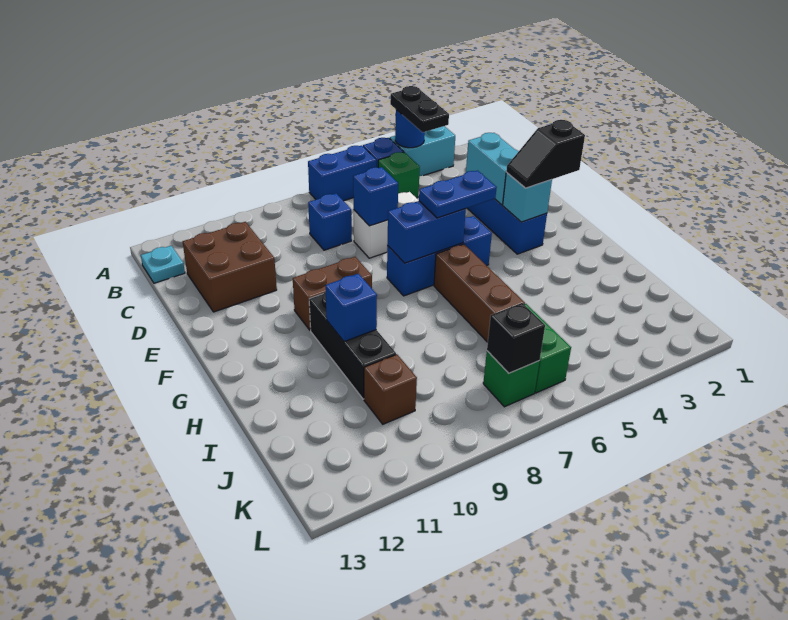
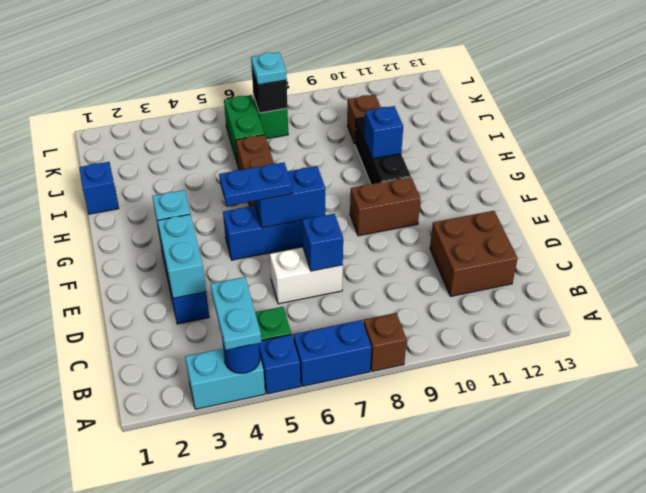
black plate A4:B4 level 3 -> cyan plate A4:B4 level 3
none -> brown brick A8 level 1
cyan plate B13 level 1 -> cyan plate K7 level 3
blue brick C8 level 1 -> blue brick I1 level 1
black slope F2:F3 level 3 top 2 -> none

